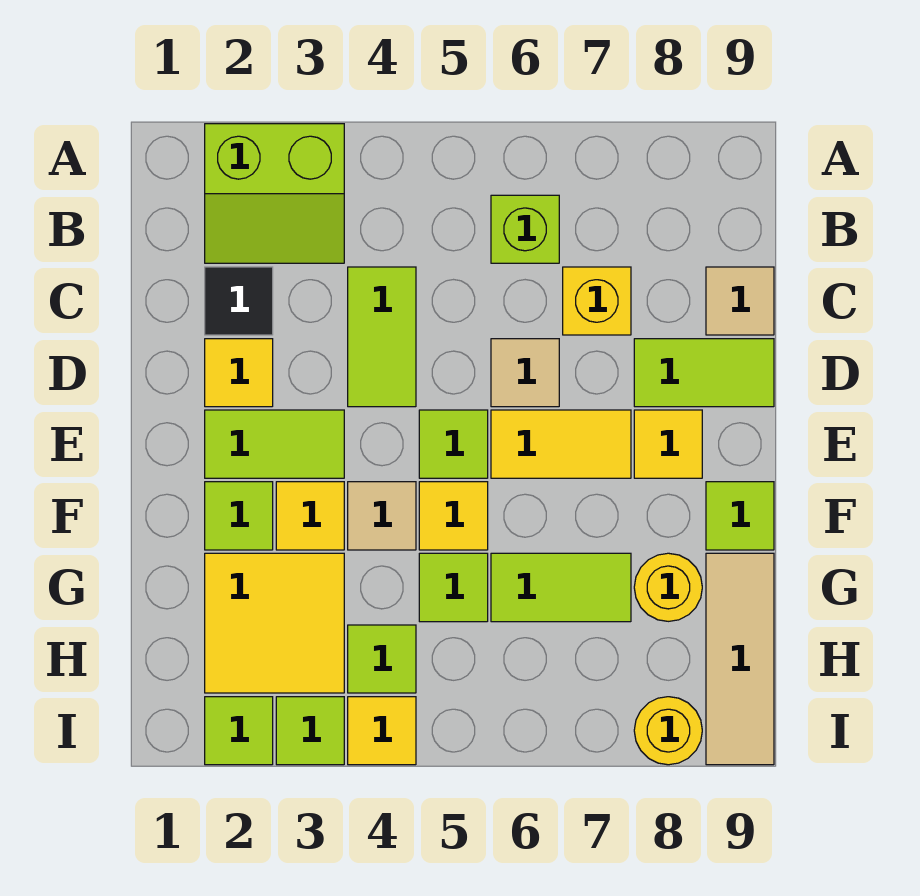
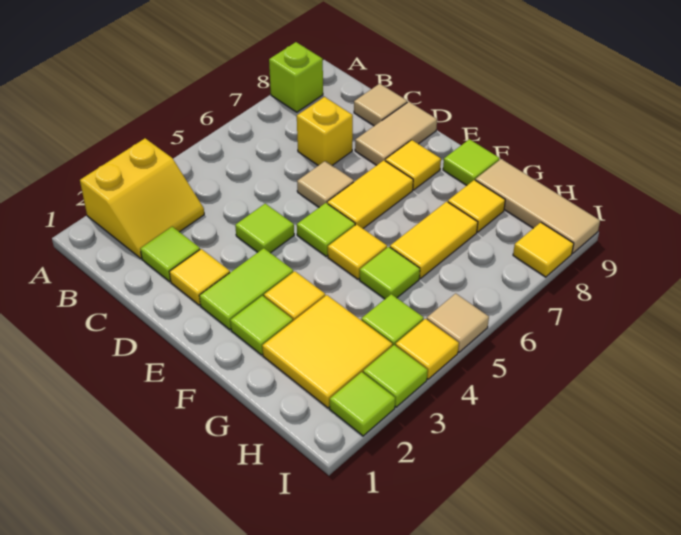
lime slope A2:B3 level 1 top A -> yellow slope A2:B3 level 1 top A
lime brick B6 level 1 -> lime brick A8 level 1
black tile C2 level 1 -> lime tile C2 level 1
lime tile C4:D4 level 1 -> lime tile D4 level 1
lime tile D8:D9 level 1 -> tan tile D8:D9 level 1
tan tile F4 level 1 -> tan tile I5 level 1
lime tile G6:G7 level 1 -> yellow tile G6:G7 level 1
yellow round brick G8 level 1 -> yellow tile G8 level 1
yellow round brick I8 level 1 -> yellow tile I8 level 1

